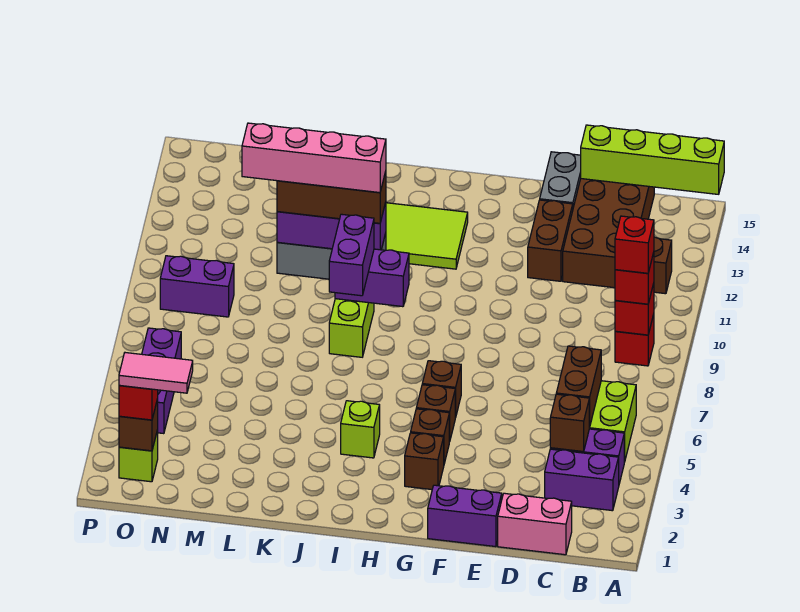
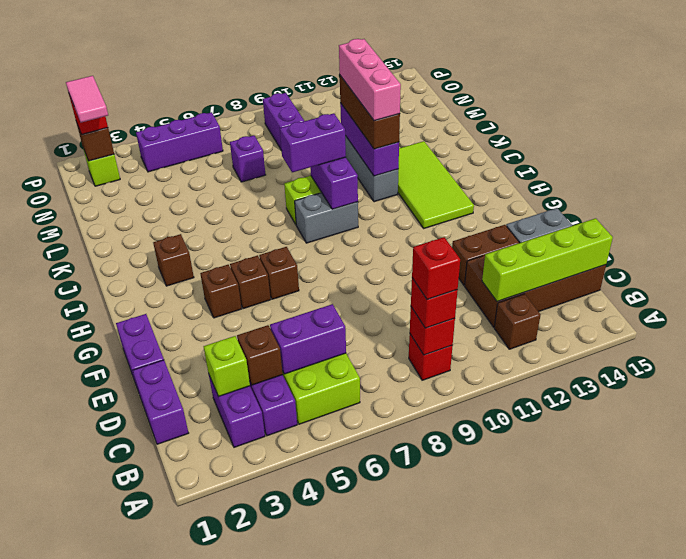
lime brick A15:D15 level 2 -> lime brick C12:C15 level 2
pink brick C1:D1 level 1 -> purple brick C1:D1 level 1
brown brick C5:C6 level 2 -> purple brick C5:C6 level 2
brown brick G3 level 1 -> brown brick I3 level 1
lime brick I4 level 1 -> lime brick C3 level 2
none -> grey brick I8:I9 level 1
pink brick J11:M11 level 4 -> pink brick J11:L11 level 4
none -> purple brick M7 level 1

